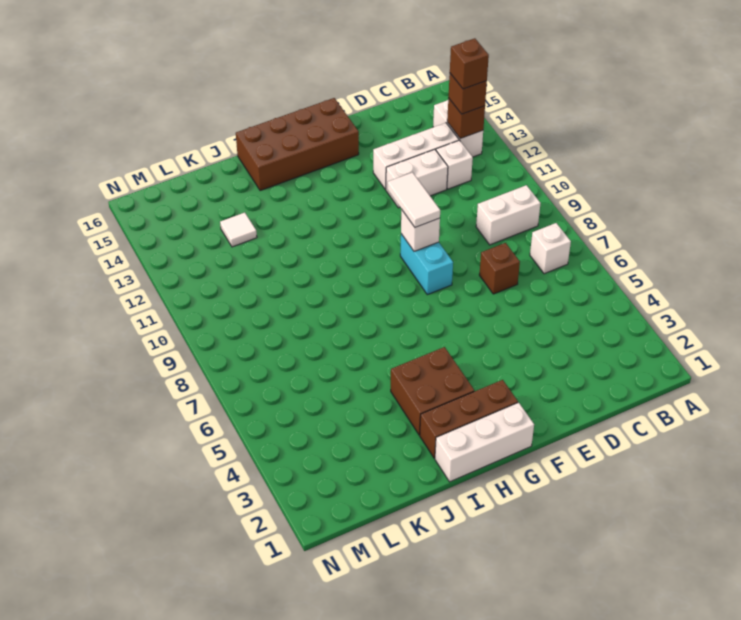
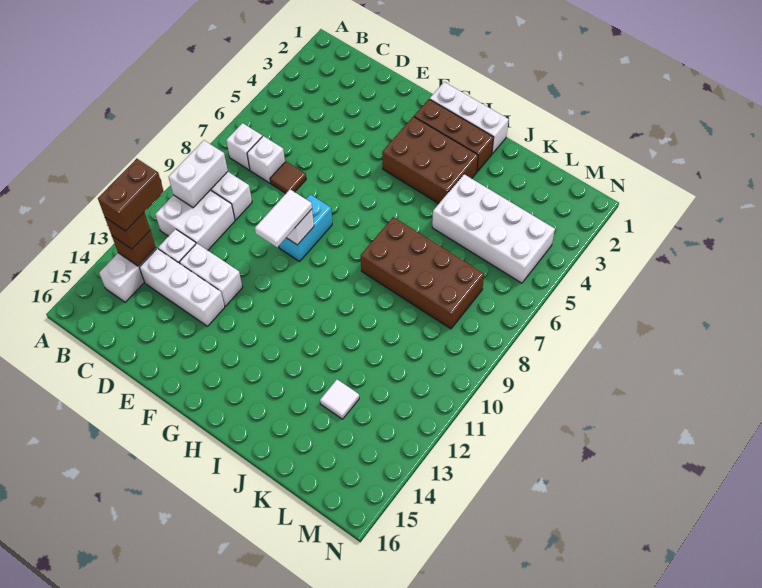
none -> white brick B9:B10 level 2
none -> white brick B10:C11 level 1
brown brick B13 level 4 -> brown brick B12:B13 level 4
none -> white brick C7 level 1
brown brick D7 level 1 -> brown tile D7 level 1
brown brick F15:I16 level 1 -> brown brick I7:L8 level 1
brown brick H3:I4 level 1 -> brown brick G3:I4 level 1
none -> white brick J4:M5 level 1

